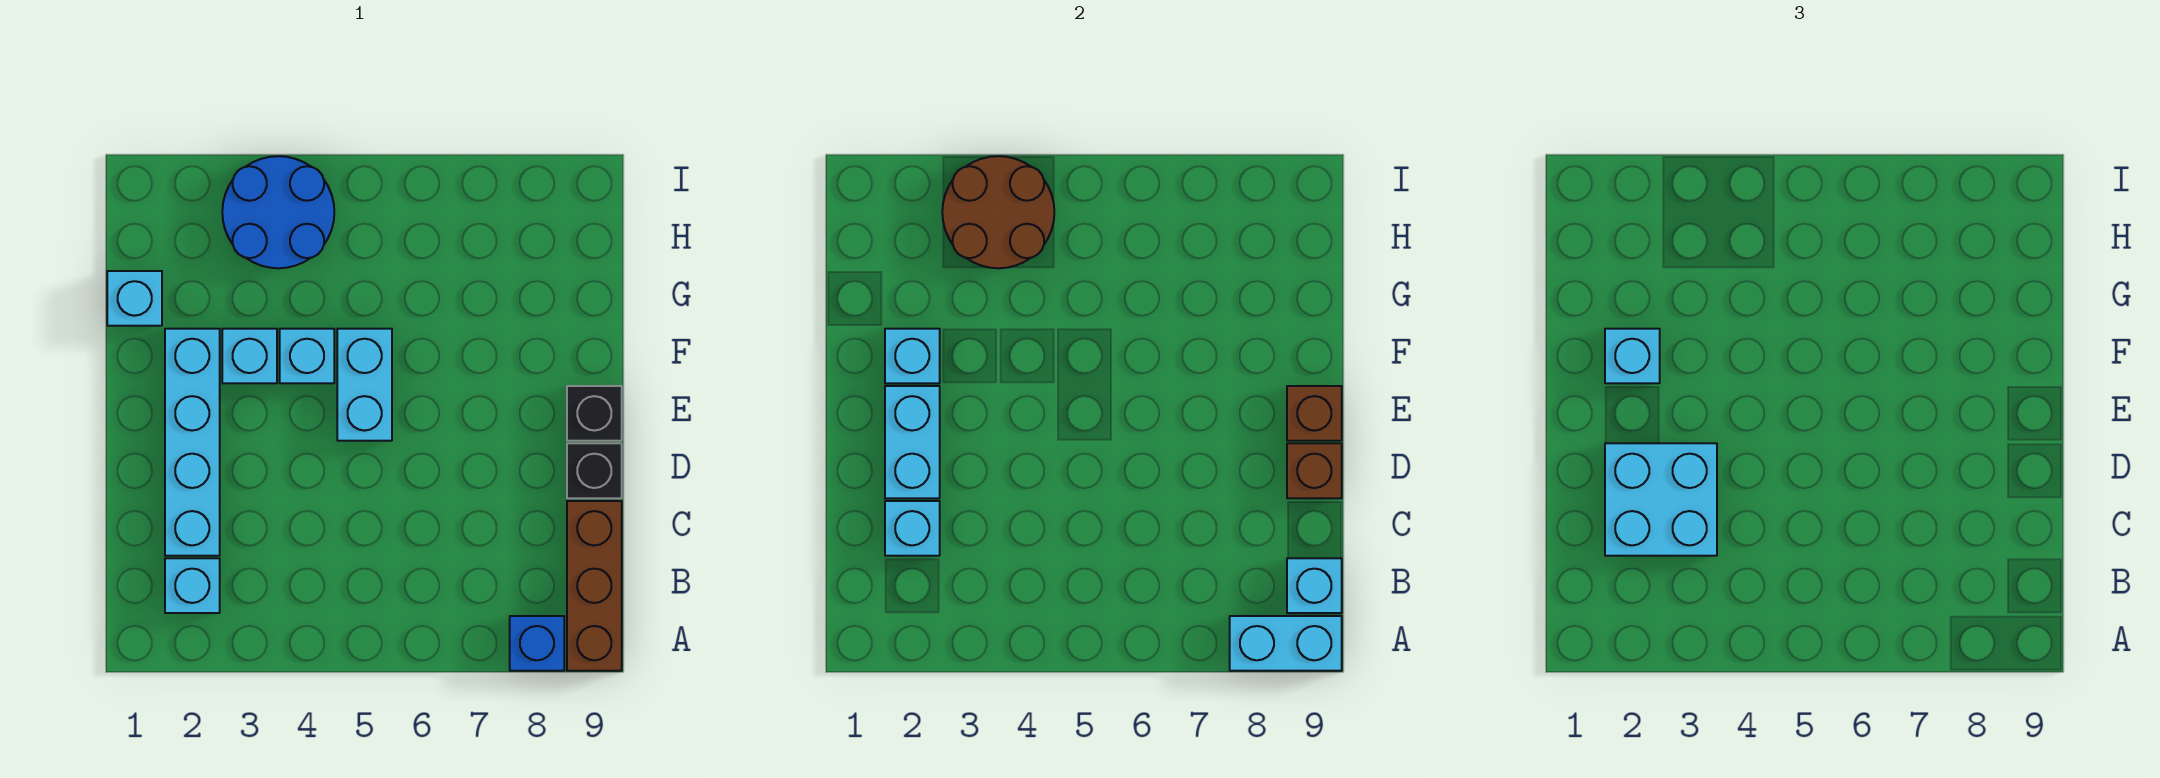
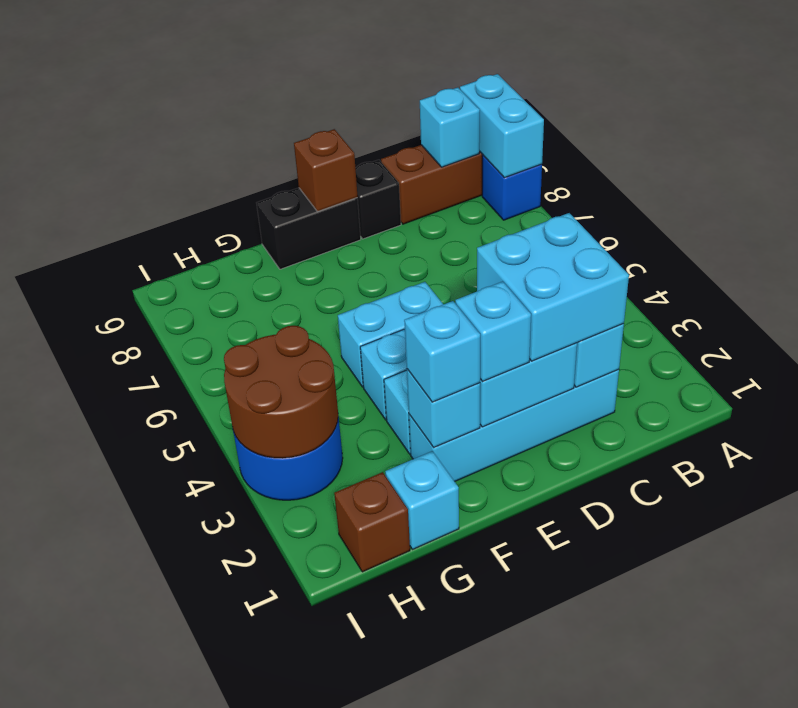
cyan brick B2 level 1 -> cyan brick E2 level 3
brown brick D9 level 2 -> brown brick H1 level 1
black brick E9 level 1 -> black brick E9:F9 level 1

